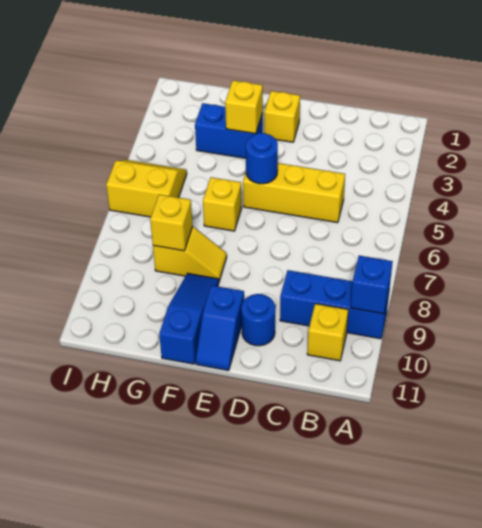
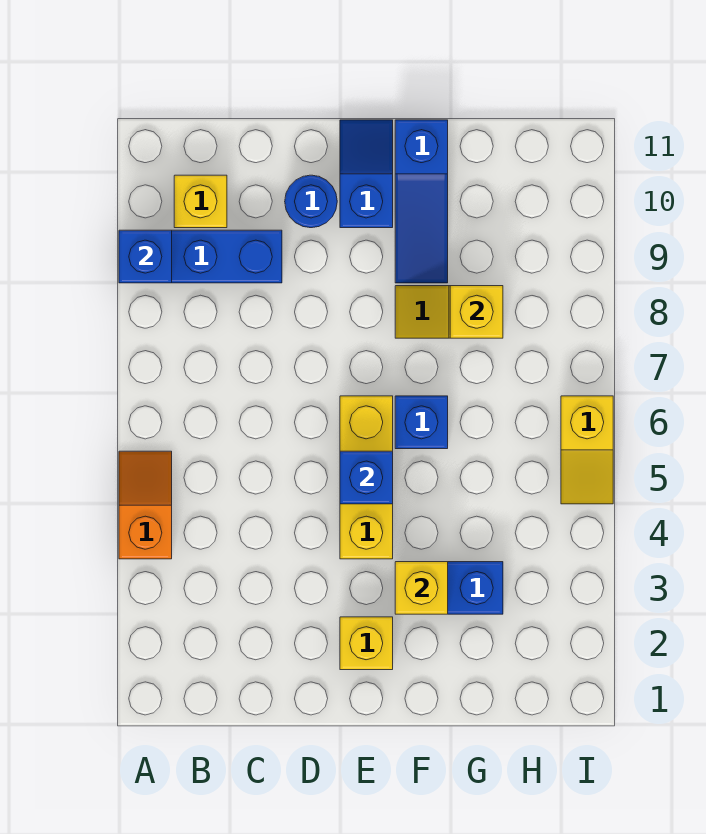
none -> orange slope A4:A5 level 1 top 4
yellow brick C5:E5 level 1 -> yellow brick E4:E6 level 1
blue round brick E5 level 2 -> blue brick E5 level 2
yellow brick F6 level 1 -> blue brick F6 level 1
yellow slope H5:I6 level 1 top 6 -> yellow slope I5:I6 level 1 top 6

